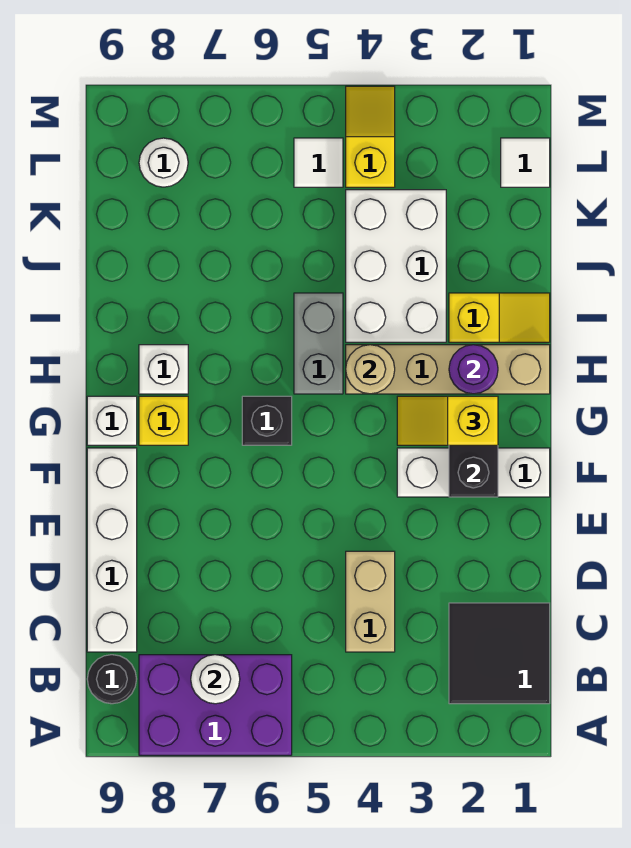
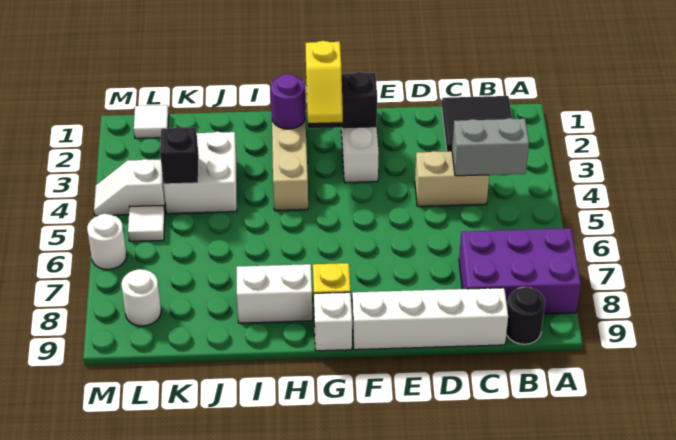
purple brick A6:B8 level 1 -> purple brick A7:C8 level 1
white round brick B7 level 2 -> white round brick M6 level 1
black brick G6 level 1 -> black brick K4 level 2
tan round brick H4 level 2 -> none
grey brick H5:I5 level 1 -> grey brick B4:C4 level 2
white brick H8 level 1 -> white brick H8:I8 level 1
yellow slope I1:I2 level 1 top 2 -> none
white brick I3:K4 level 1 -> white brick J3:K4 level 1
yellow slope L4:M4 level 1 top L -> white slope L4:M4 level 1 top L

